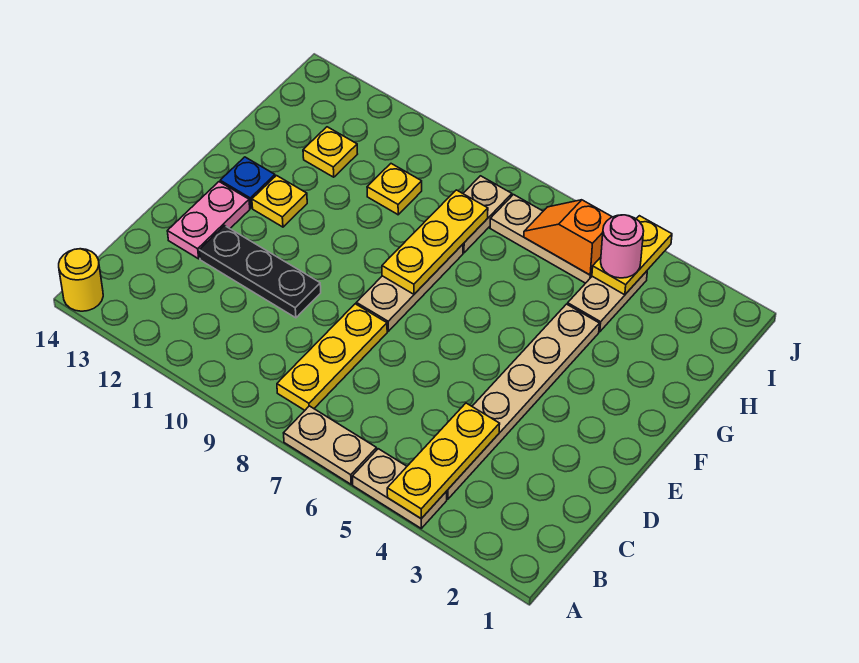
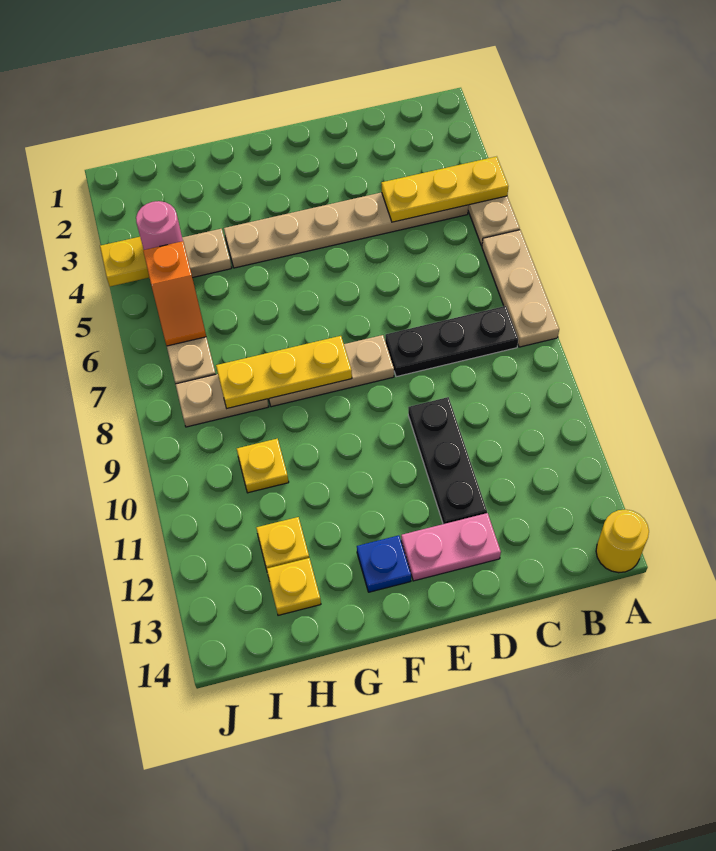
tan plate A6:A7 level 1 -> tan plate A6:A8 level 1
yellow plate B8:D8 level 1 -> black plate B8:D8 level 1
yellow plate F12 level 1 -> yellow plate H13 level 1

